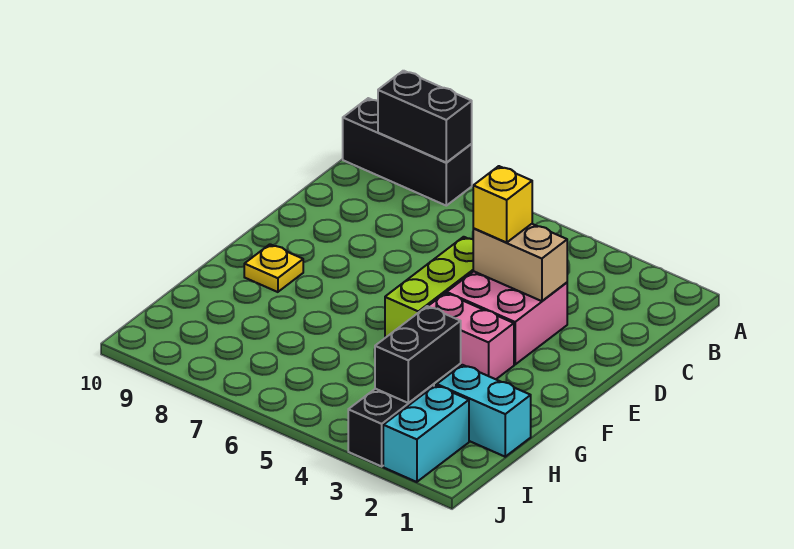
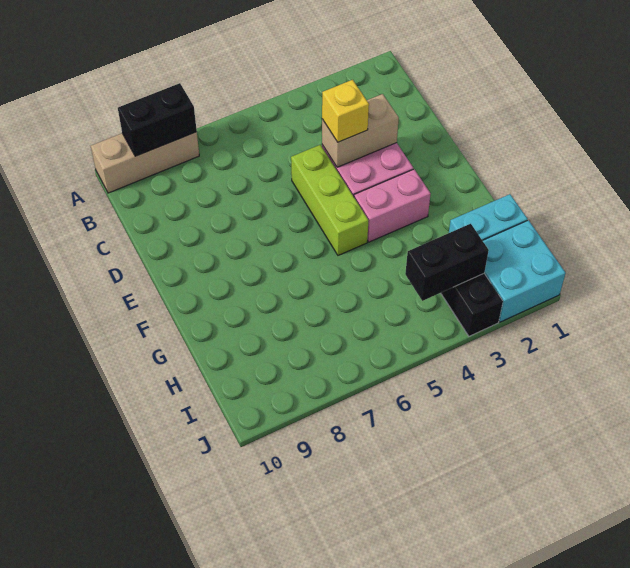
black brick A8:A10 level 1 -> tan brick A8:A10 level 1
yellow plate F9 level 1 -> none
black brick H3:I3 level 2 -> black brick I3:I4 level 2
cyan brick I2:J2 level 1 -> cyan brick I1:J2 level 1

